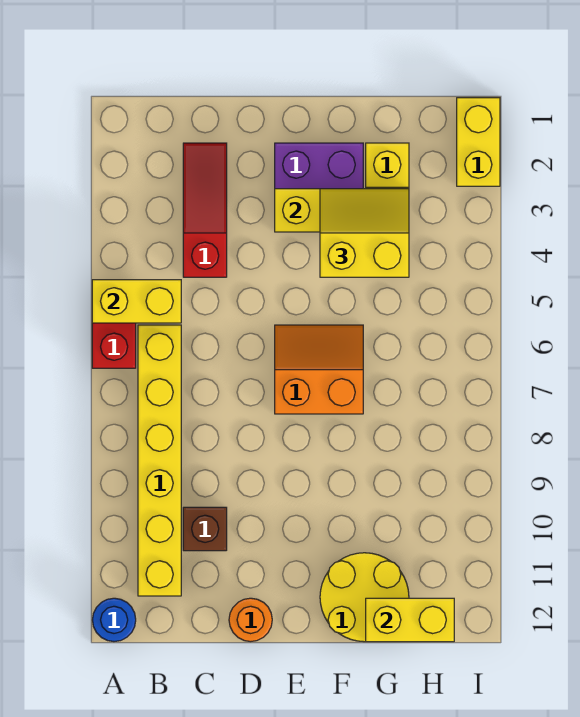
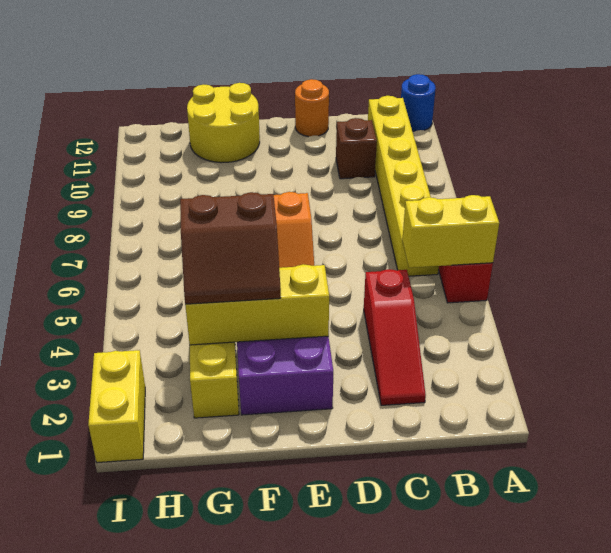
yellow slope F3:G4 level 3 top 4 -> brown slope F3:G4 level 3 top 4
yellow brick G12:H12 level 2 -> none

